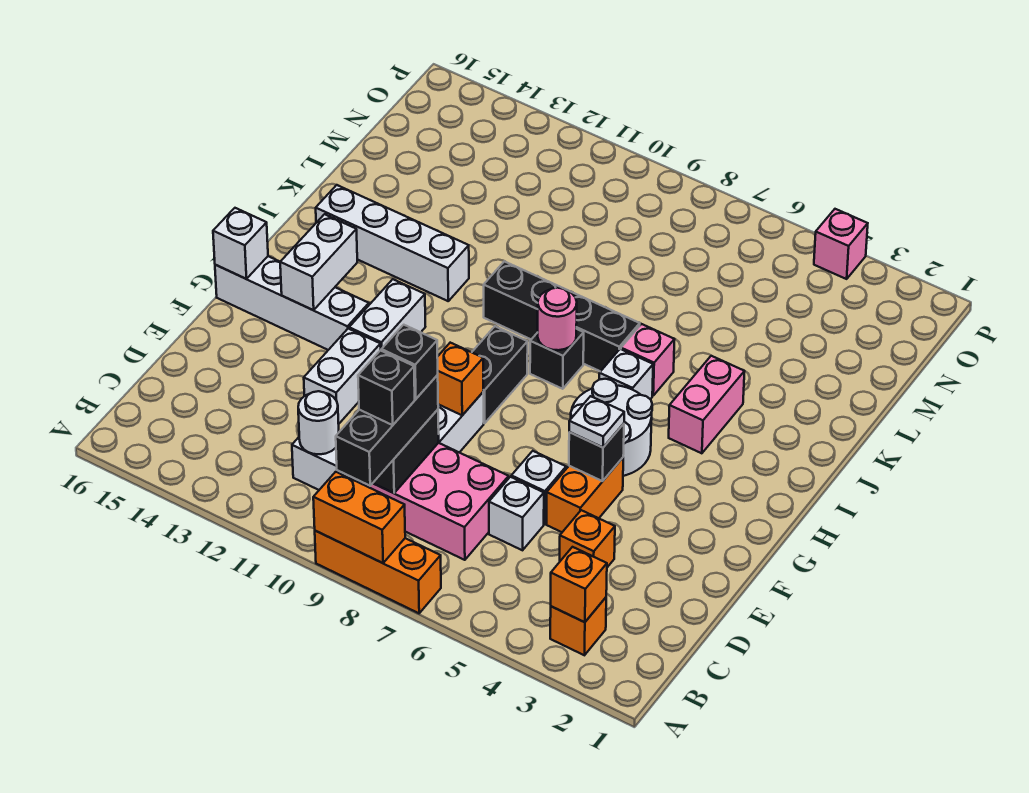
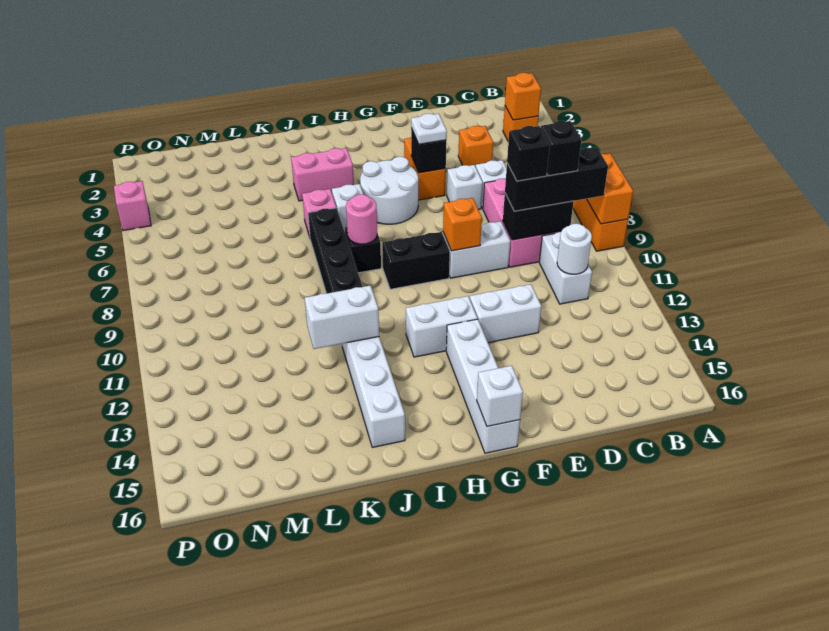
orange brick E5:F5 level 1 -> orange brick F4:F5 level 1
white brick G14:H14 level 2 -> white brick J12:K12 level 2

